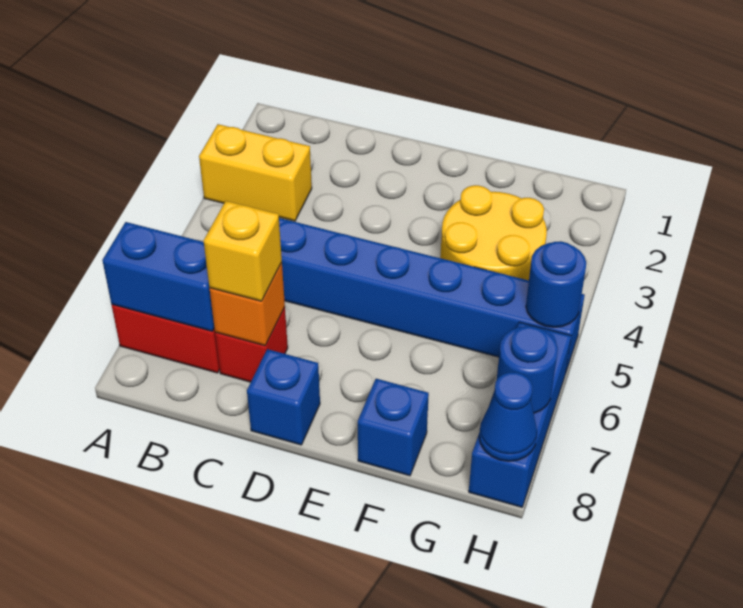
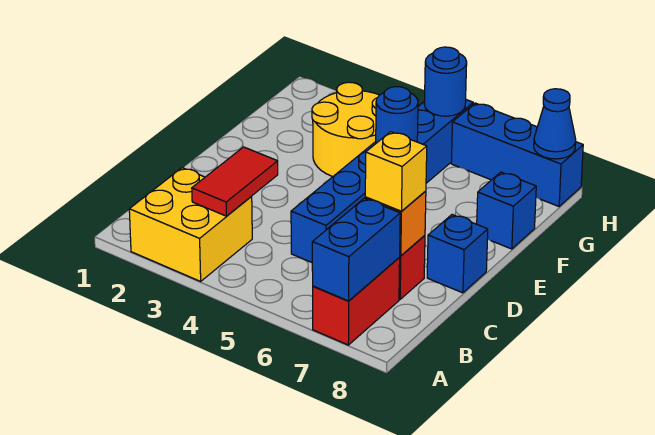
yellow brick A3:B3 level 1 -> yellow brick A2:B3 level 1
none -> red tile B3:C3 level 2
blue round brick H7 level 2 -> blue round brick F5 level 2

